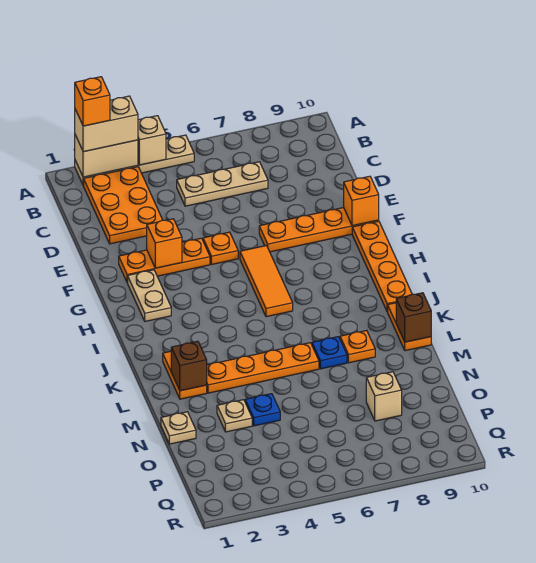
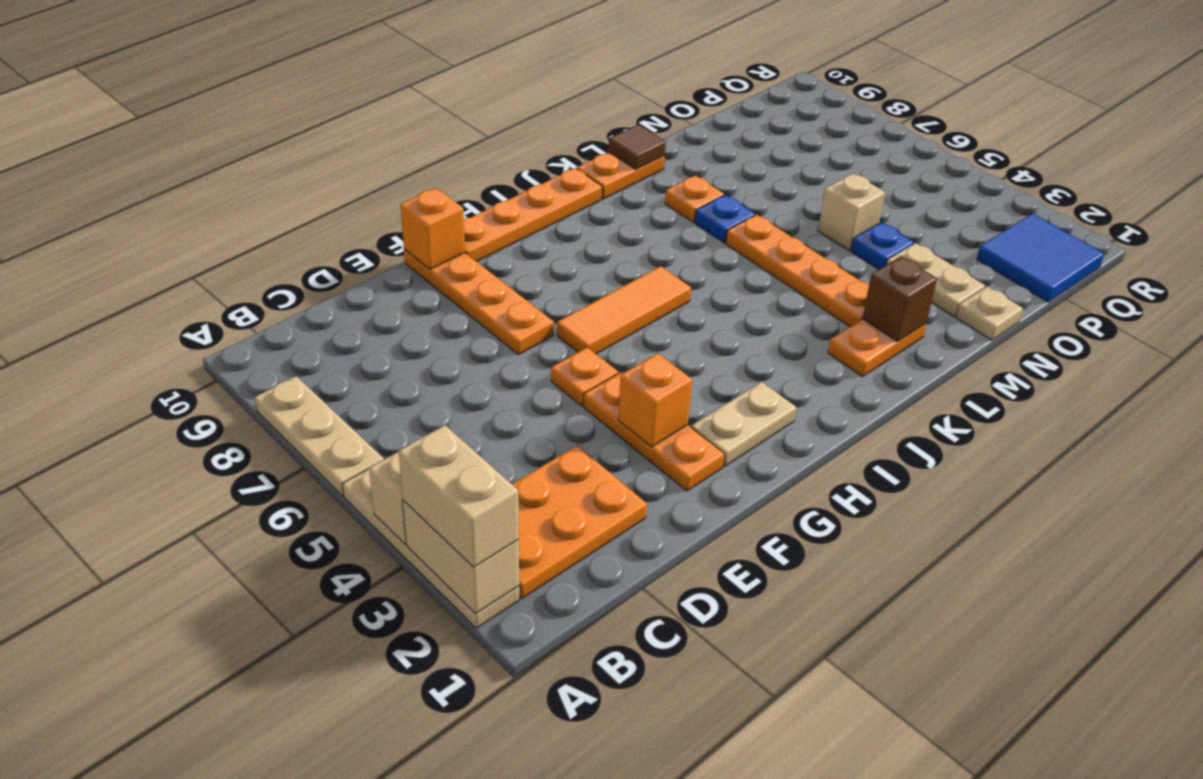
orange brick A2 level 4 -> none
tan plate C5:C7 level 1 -> tan plate A6:A8 level 1
brown brick L10 level 2 -> brown tile L10 level 2
tan plate N3 level 1 -> tan plate N2:N3 level 1
tan brick O8 level 1 -> tan brick N5 level 1
none -> blue tile P1:Q2 level 1

